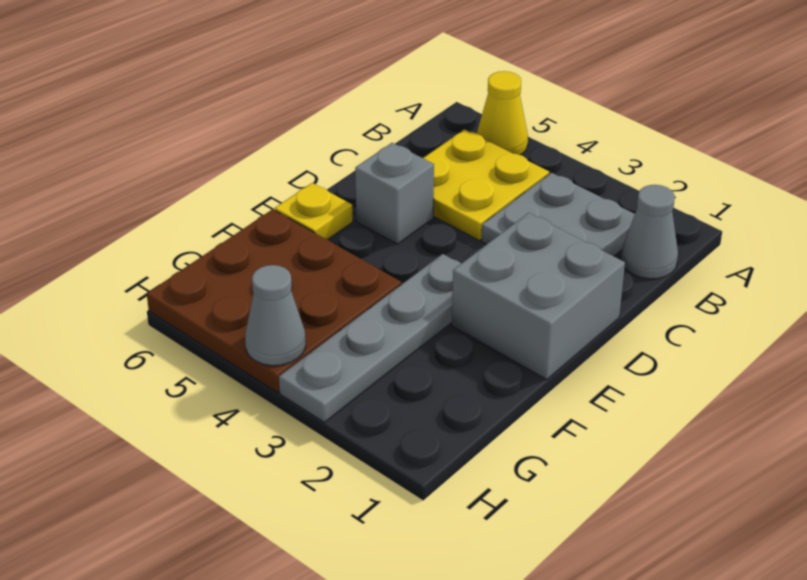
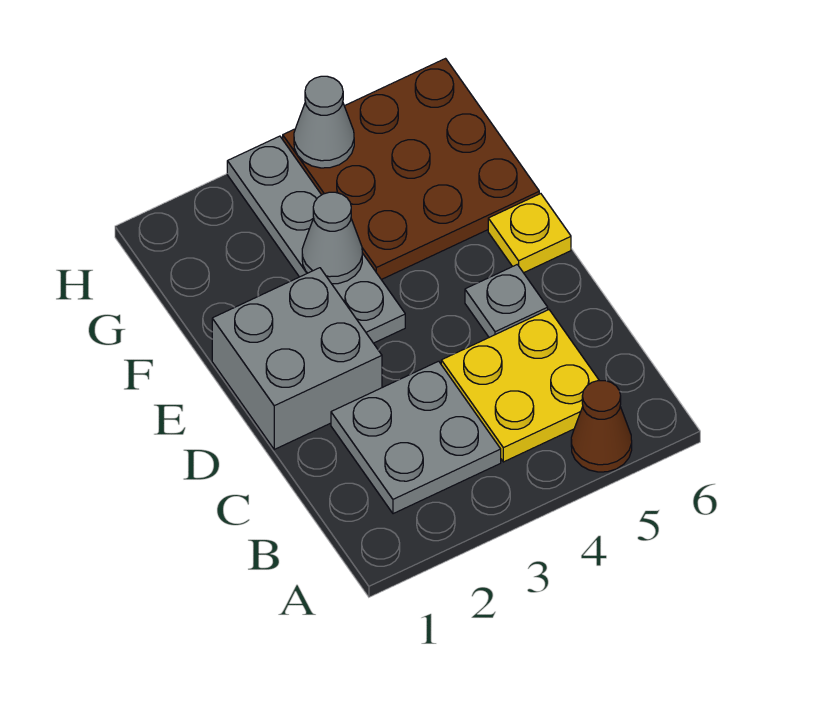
yellow cone A5 level 1 -> brown cone A5 level 1
grey cone B1 level 1 -> grey cone F3 level 2
grey brick D5 level 1 -> grey plate D5 level 1

